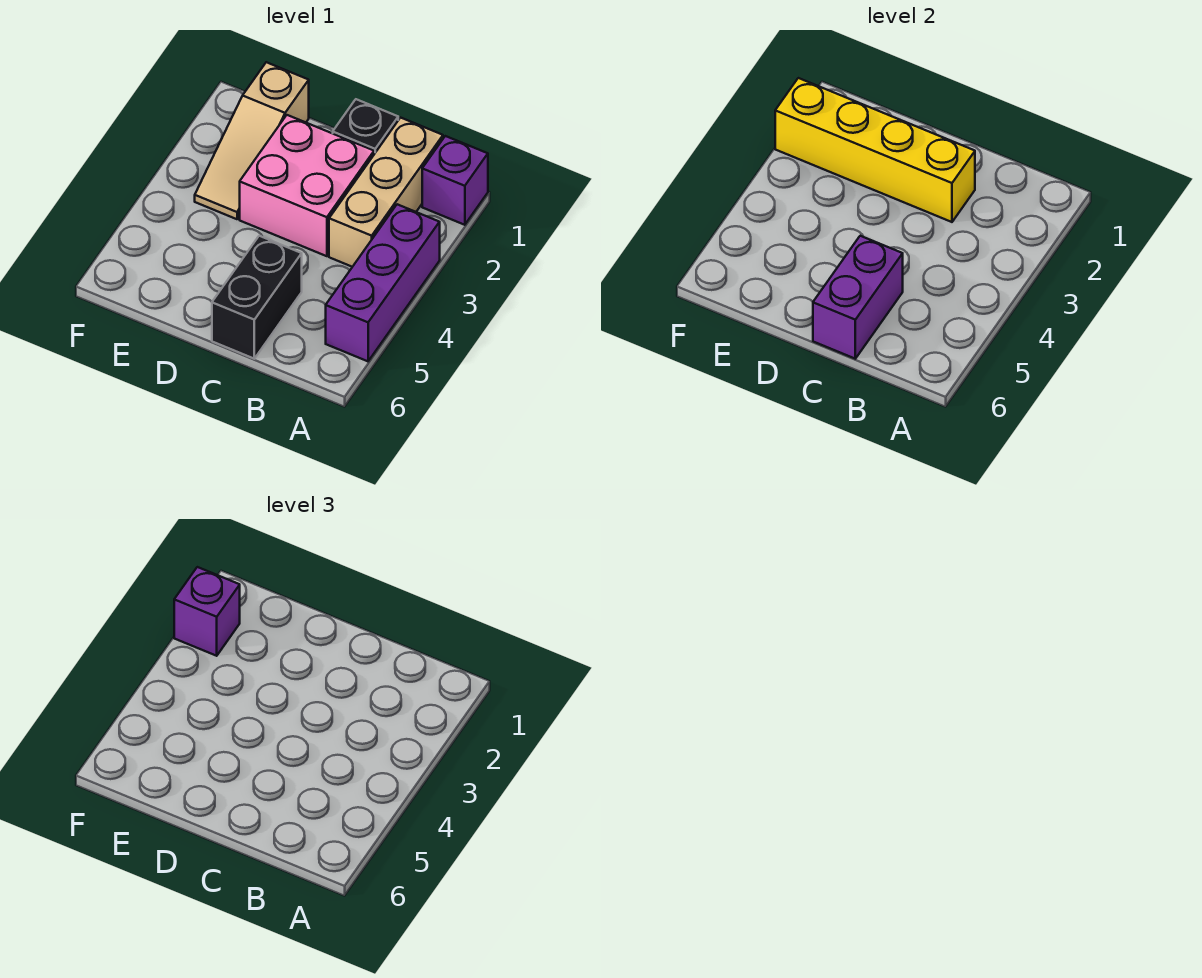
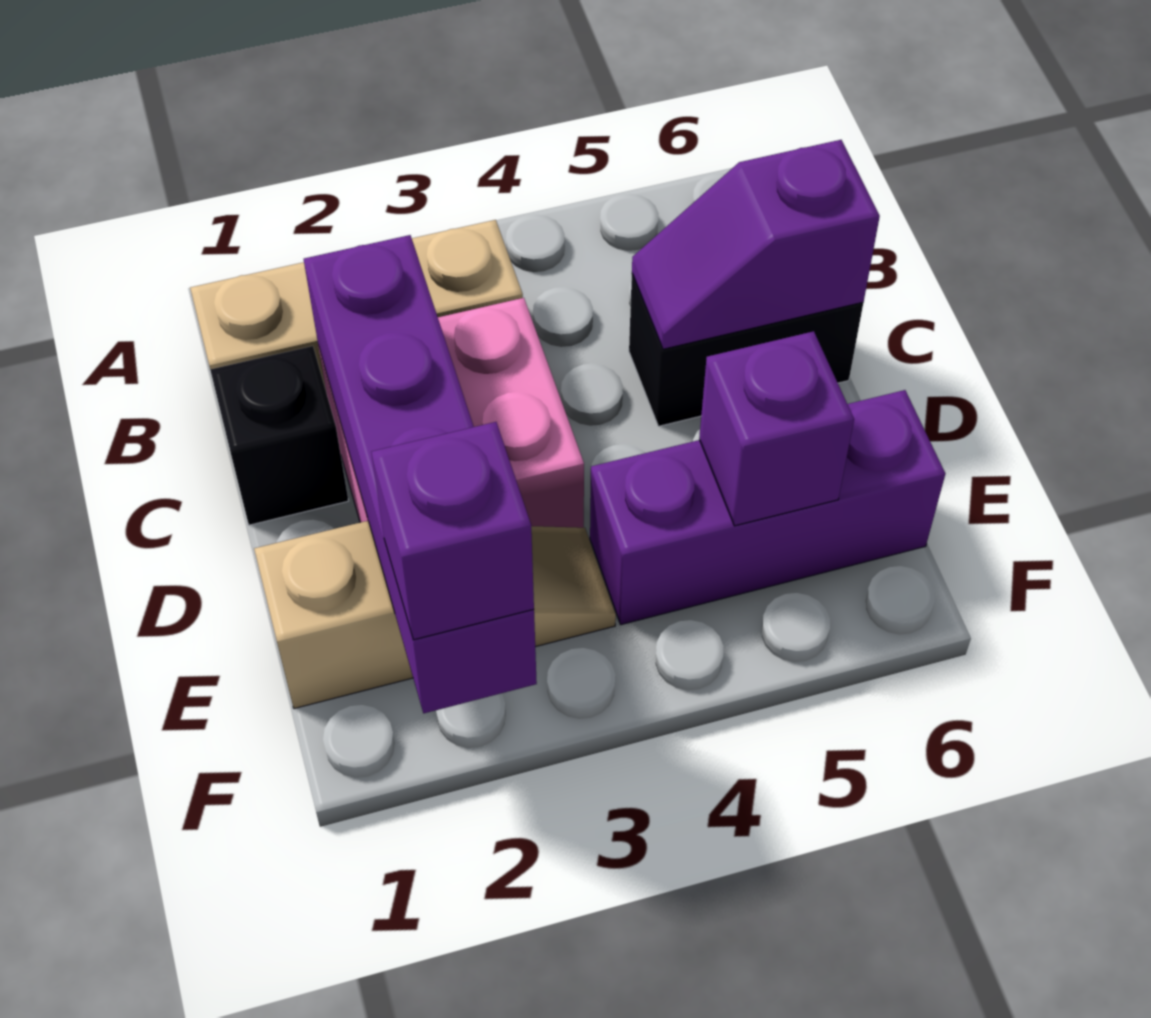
purple brick A1 level 1 -> purple brick E5 level 2
purple brick A3:A5 level 1 -> purple brick E4:E6 level 1
yellow brick C2:F2 level 2 -> purple brick C2:F2 level 2
purple brick C5:C6 level 2 -> purple slope C5:C6 level 2 top 6

